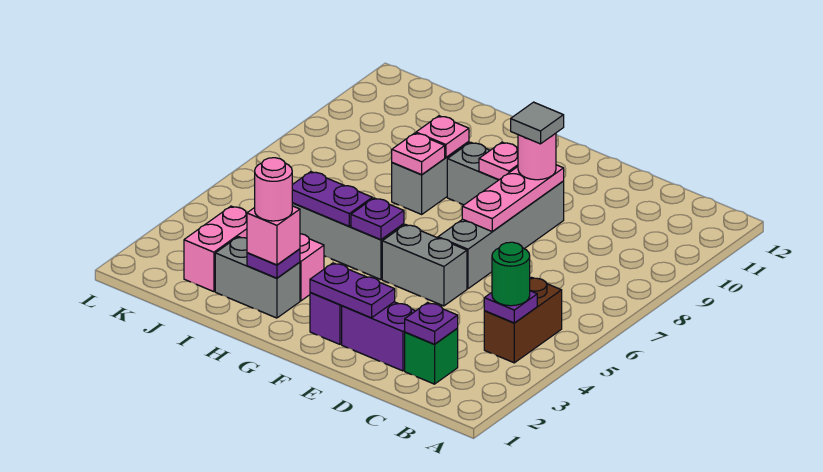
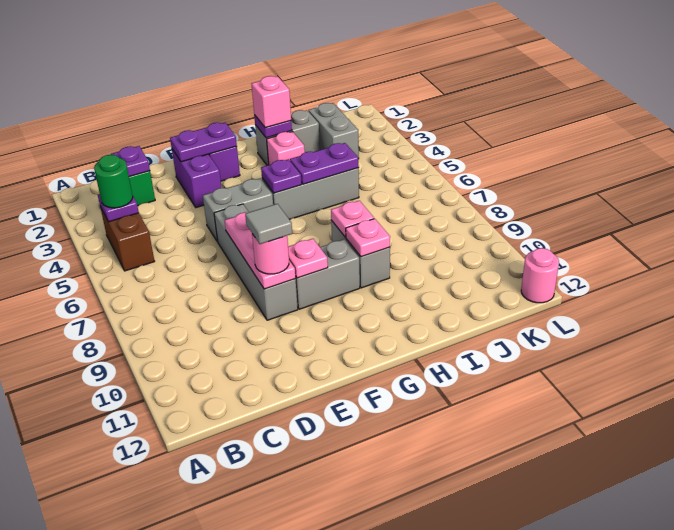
purple brick D2:E2 level 1 -> purple brick E2:E3 level 1
pink round brick H2 level 4 -> pink round brick L12 level 1
pink brick J2:J3 level 1 -> grey brick J2:J3 level 1

